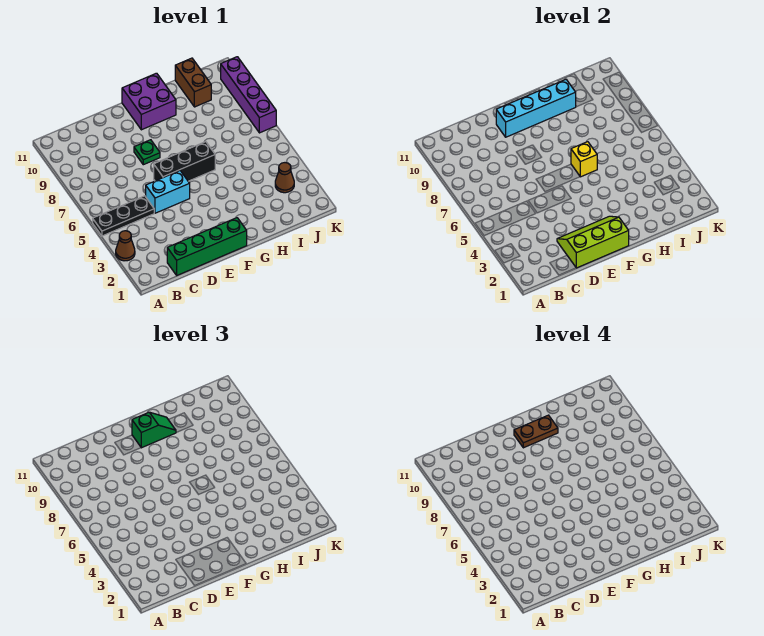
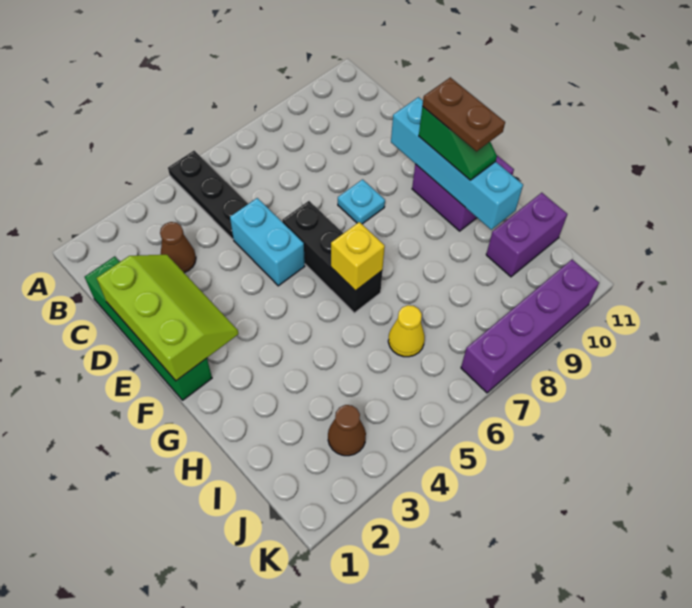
brown cone A3 level 1 -> brown cone C3 level 1
green plate E8 level 1 -> cyan plate E8 level 1
none -> yellow cone I6 level 1
brown brick I10:I11 level 1 -> purple brick I10:I11 level 1

